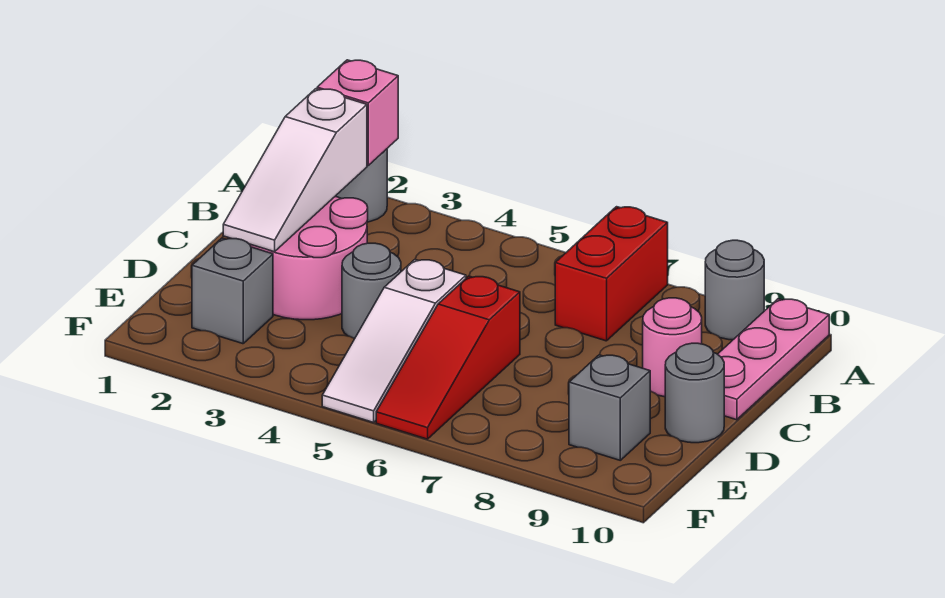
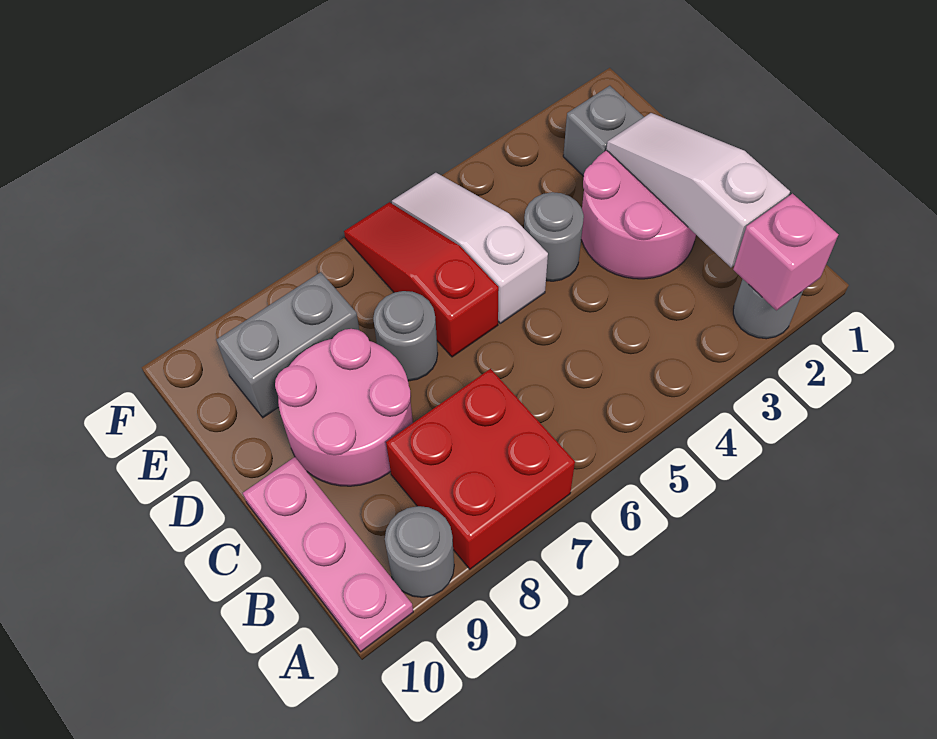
red brick A7:B7 level 1 -> red brick A7:B8 level 1
pink round brick C9 level 1 -> pink round brick C8:D9 level 1
grey round brick D10 level 1 -> grey round brick D7 level 1
grey brick E9 level 1 -> grey brick E8:E9 level 1

